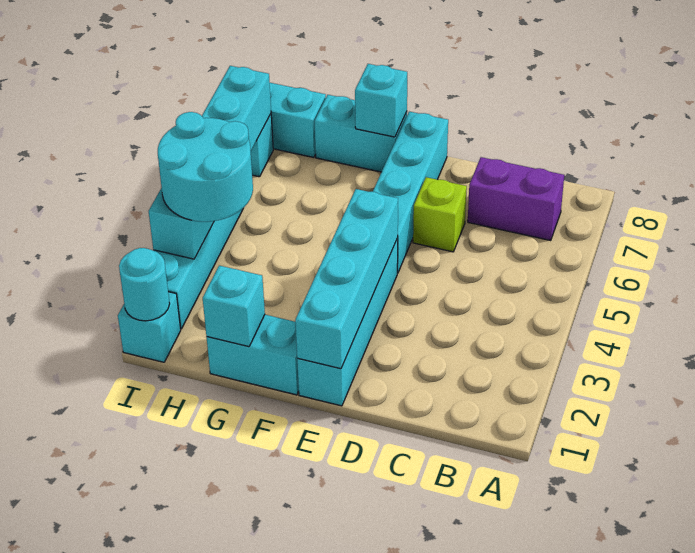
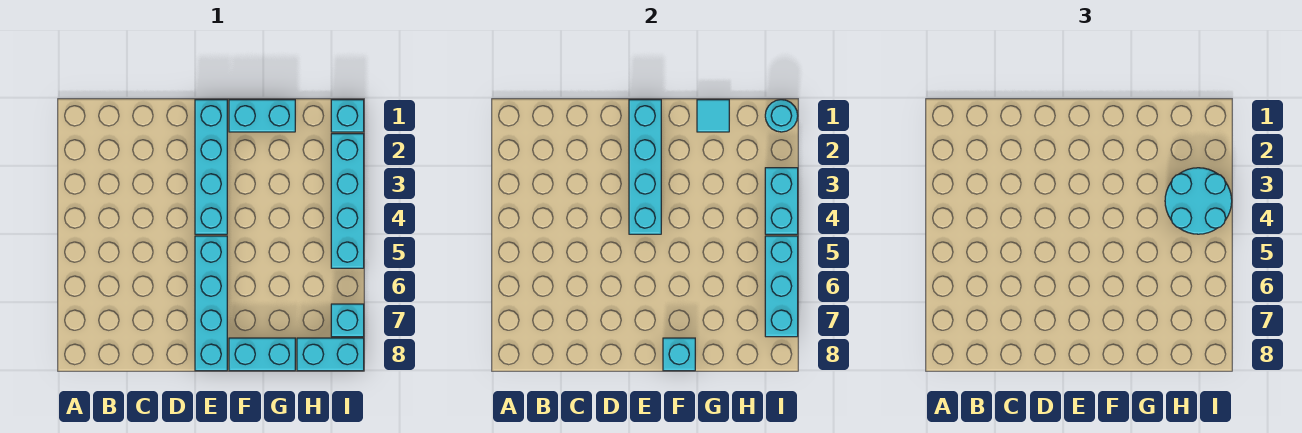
purple brick B7:C7 level 1 -> none
lime brick D6 level 1 -> none
cyan brick G1 level 2 -> cyan tile G1 level 2

